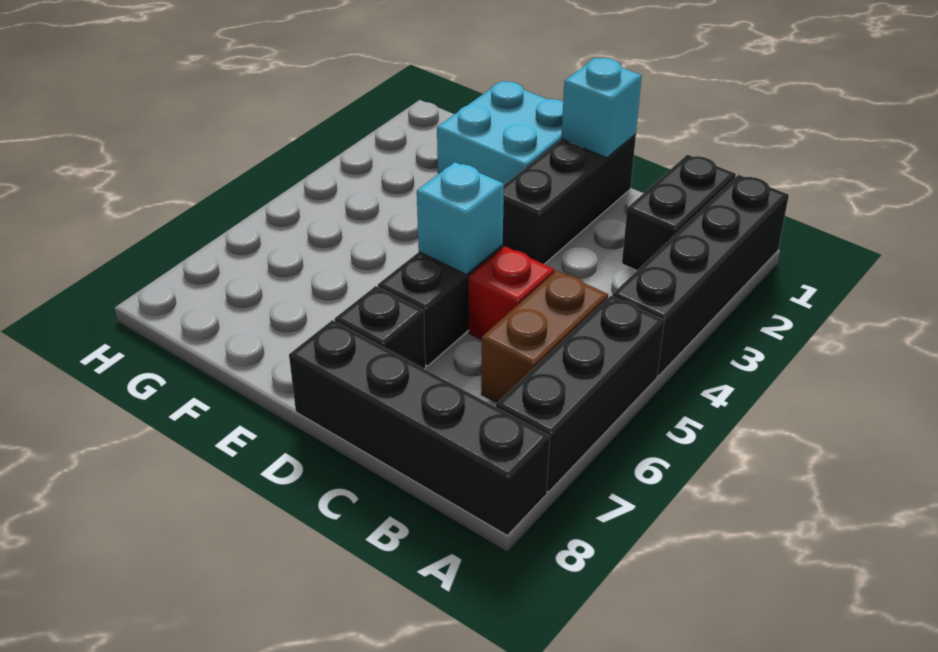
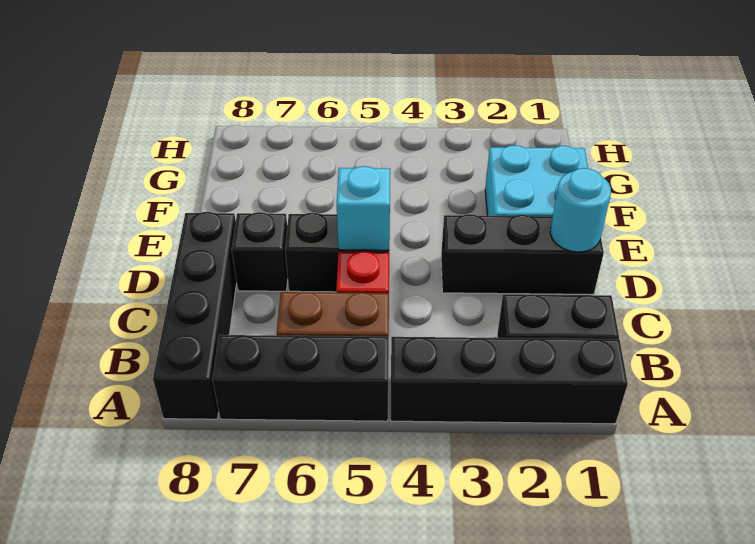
cyan brick D1 level 2 -> cyan round brick D1 level 2

